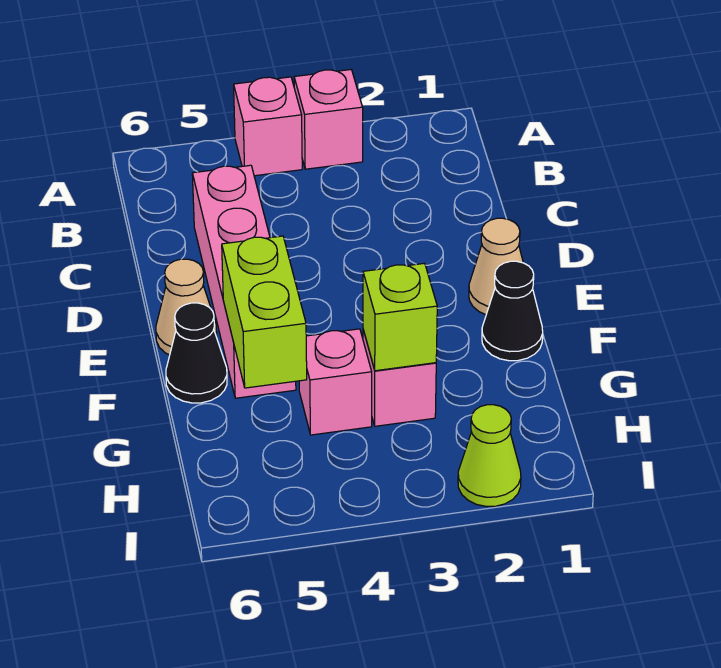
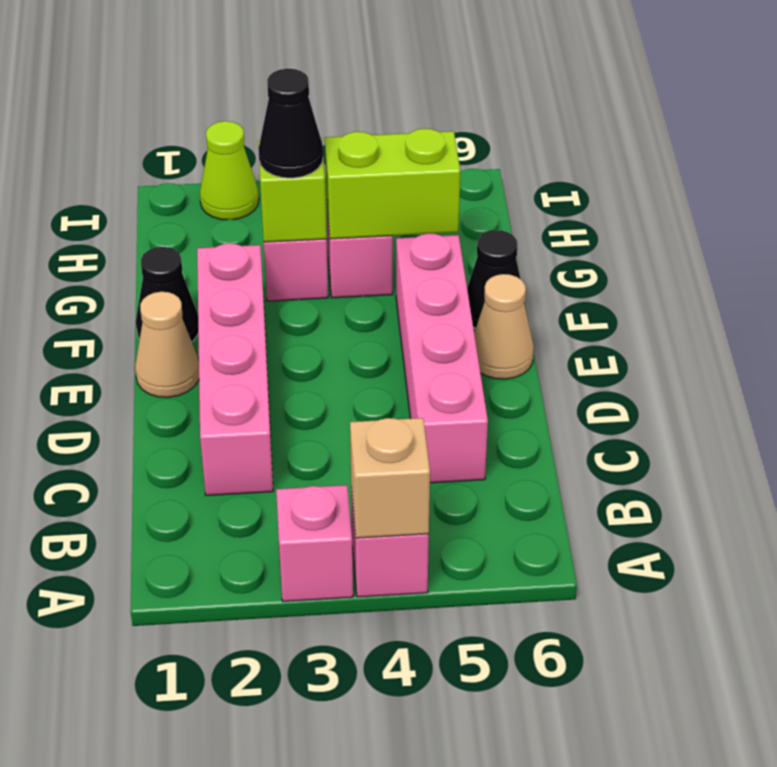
none -> tan brick A4 level 2
none -> pink brick C2:F2 level 1
lime brick F5:G5 level 2 -> lime brick G4:G5 level 2
none -> black cone G3 level 3

